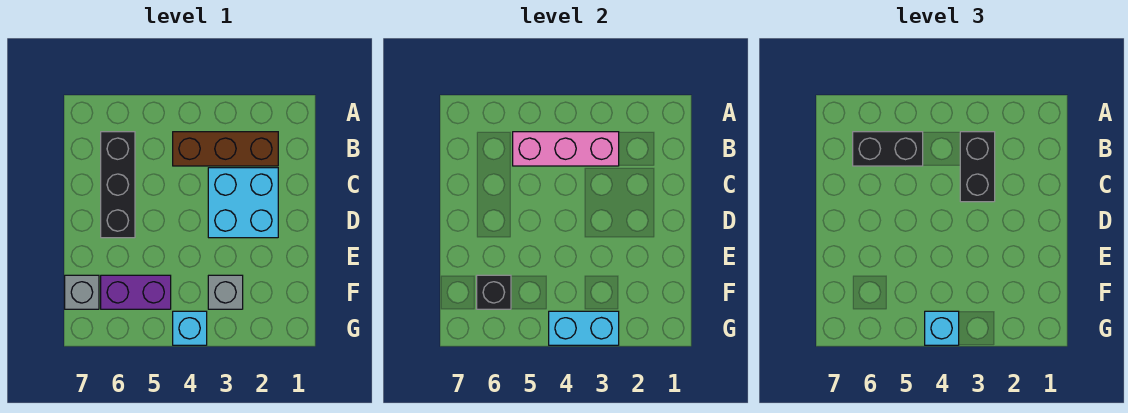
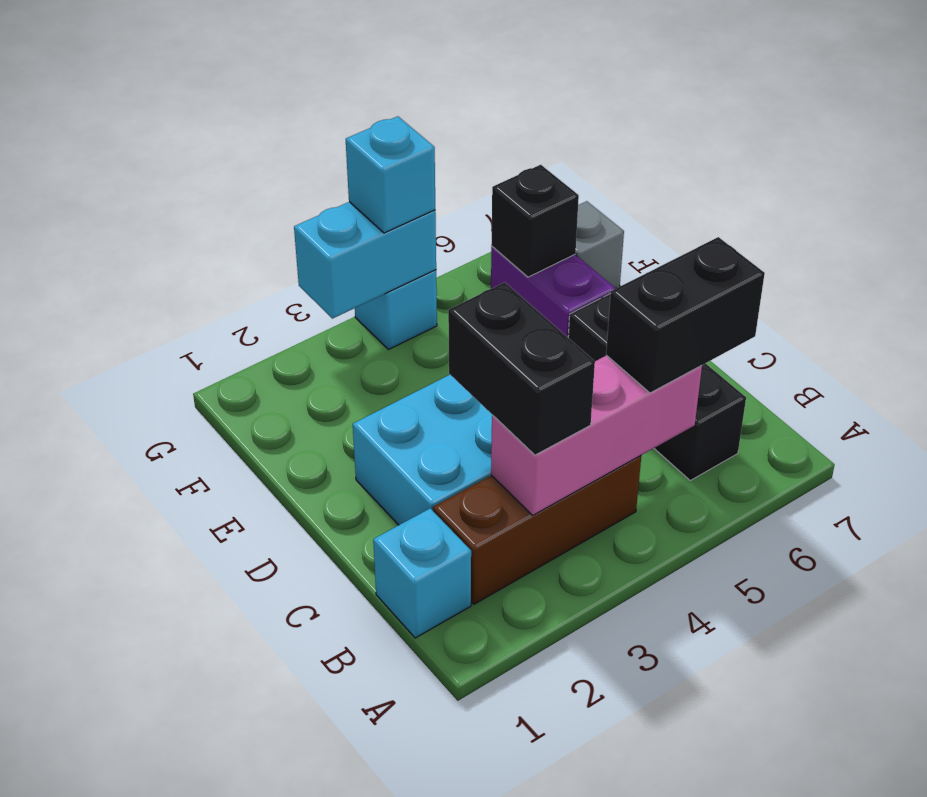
none -> cyan brick B1 level 1
grey brick F3 level 1 -> none
purple brick F5:F6 level 1 -> purple brick E6:F6 level 1

